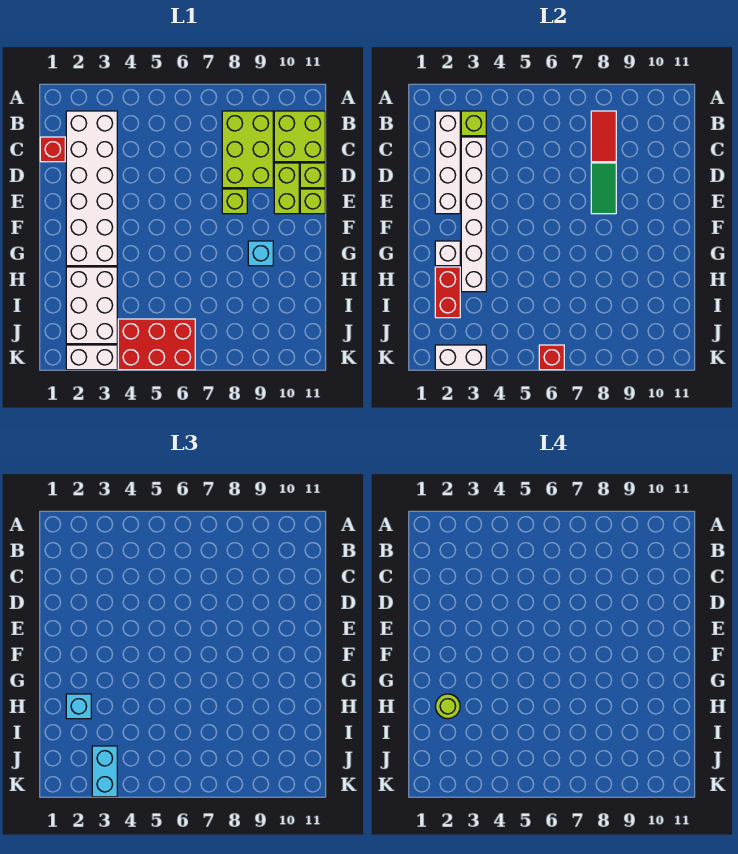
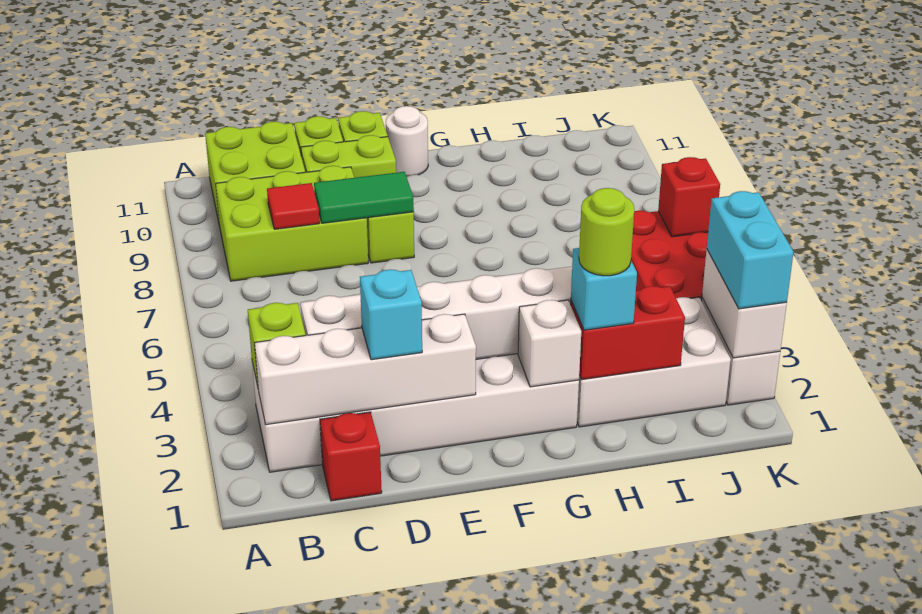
red tile B8:C8 level 2 -> red tile C8 level 2
none -> white round brick F11 level 1
cyan brick G9 level 1 -> cyan brick D2 level 3
cyan brick J3:K3 level 3 -> cyan brick K2:K3 level 3

